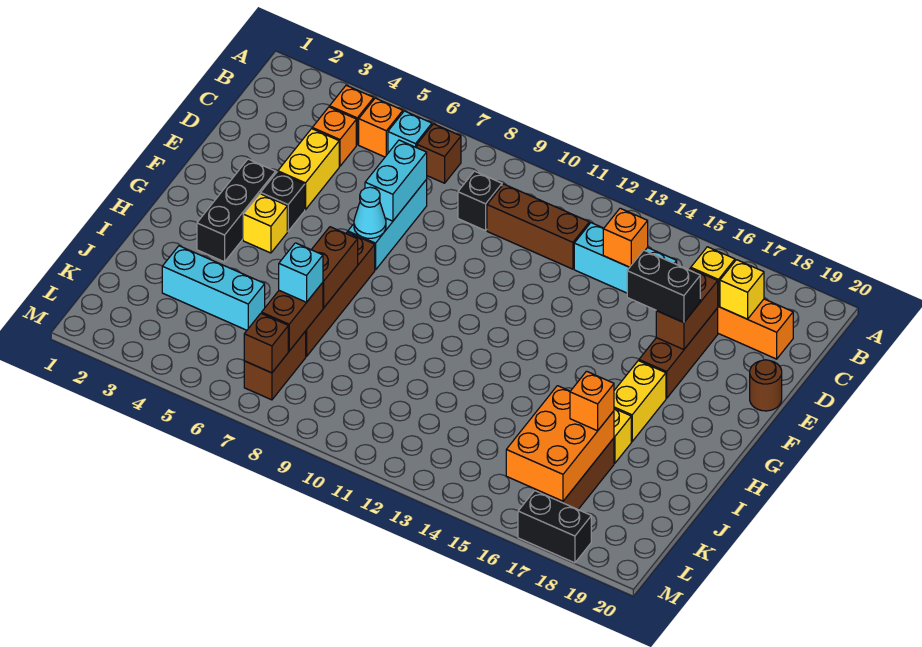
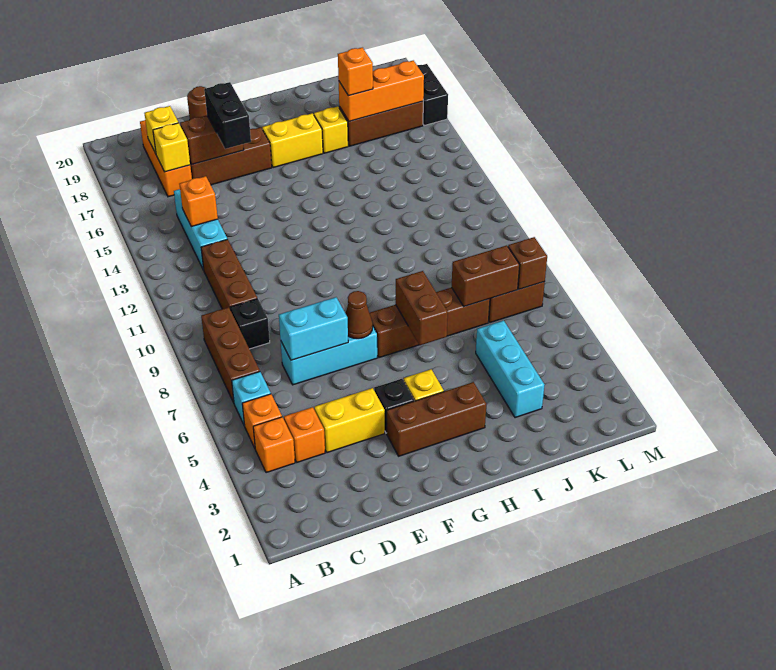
brown brick B7 level 1 -> brown brick B7:B9 level 1
black brick F3:H3 level 1 -> brown brick F3:H3 level 1
cyan cone F7 level 2 -> brown cone F7 level 2
brown brick H7:I7 level 2 -> brown brick H6:H7 level 2
cyan brick J7 level 3 -> none
orange brick J16:L17 level 2 -> orange brick J17:L17 level 2

